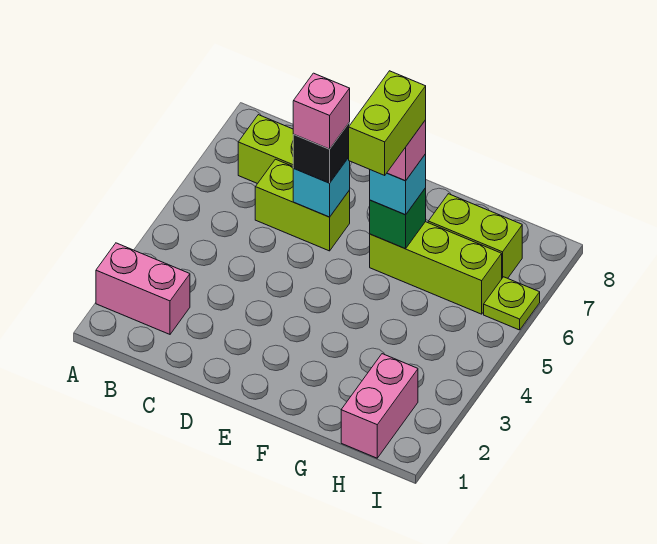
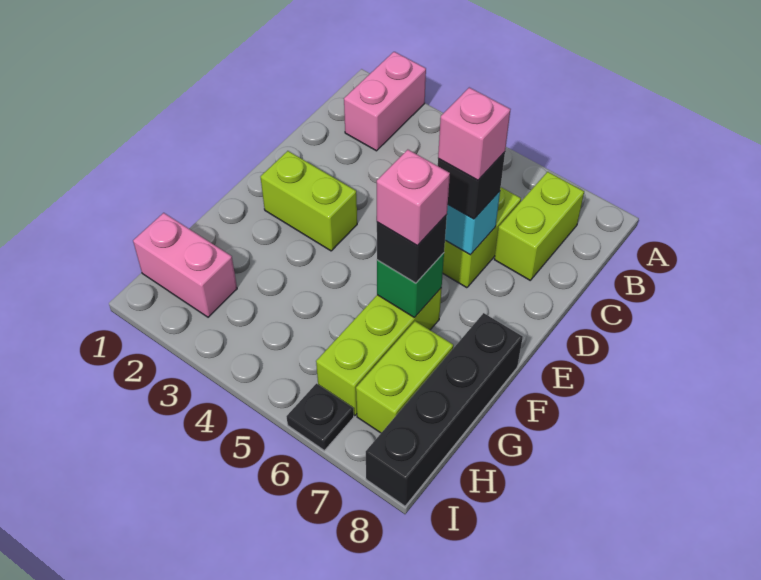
lime brick F5:F6 level 5 -> lime brick E2:E3 level 1
cyan brick F6 level 3 -> black brick F6 level 3
none -> black brick F8:I8 level 1
lime plate I6 level 1 -> black plate I6 level 1

